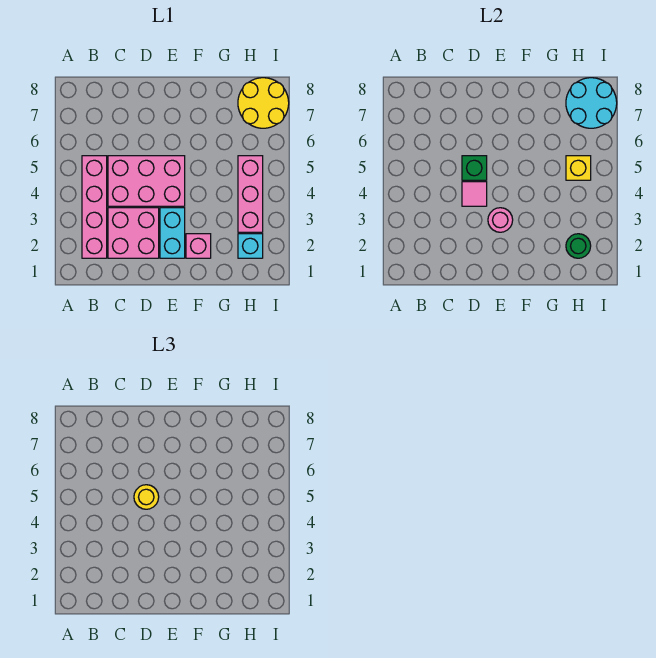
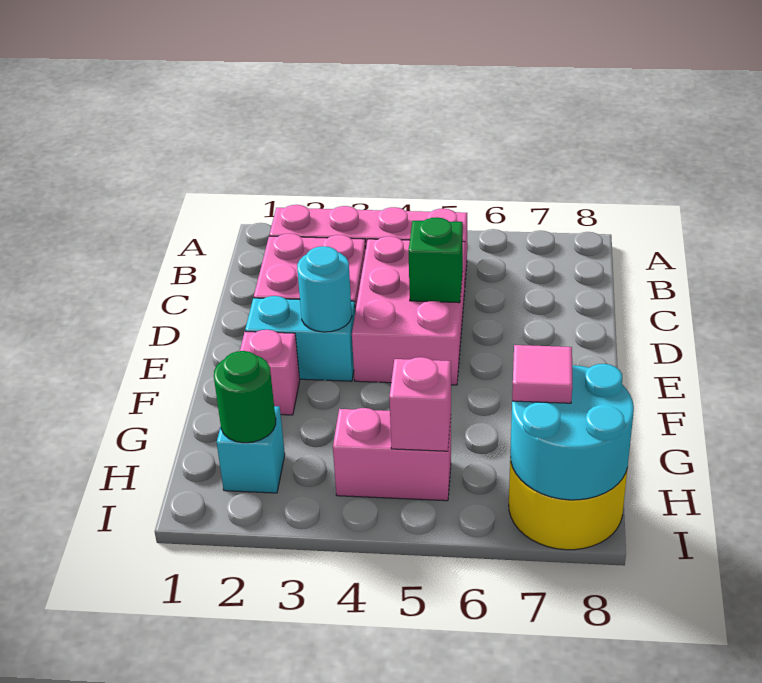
pink tile D4 level 2 -> pink tile H7 level 3
yellow round brick D5 level 3 -> none
pink round brick E3 level 2 -> cyan round brick E3 level 2
pink brick H3:H5 level 1 -> pink brick H4:H5 level 1
yellow brick H5 level 2 -> pink brick H5 level 2

